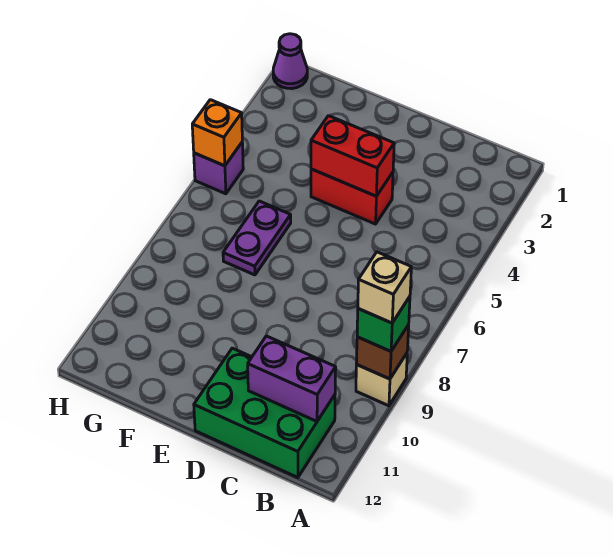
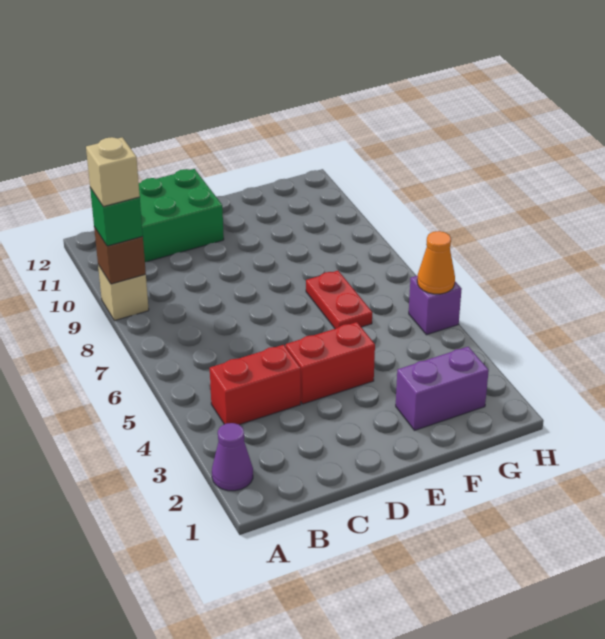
purple brick B11:C11 level 2 -> purple brick F2:G2 level 1
red brick D4:E4 level 2 -> red brick B4:C4 level 1
purple plate F6:F7 level 1 -> red plate F6:F7 level 1
purple cone H1 level 1 -> purple cone A2 level 1
orange brick H5 level 2 -> orange cone H5 level 2

